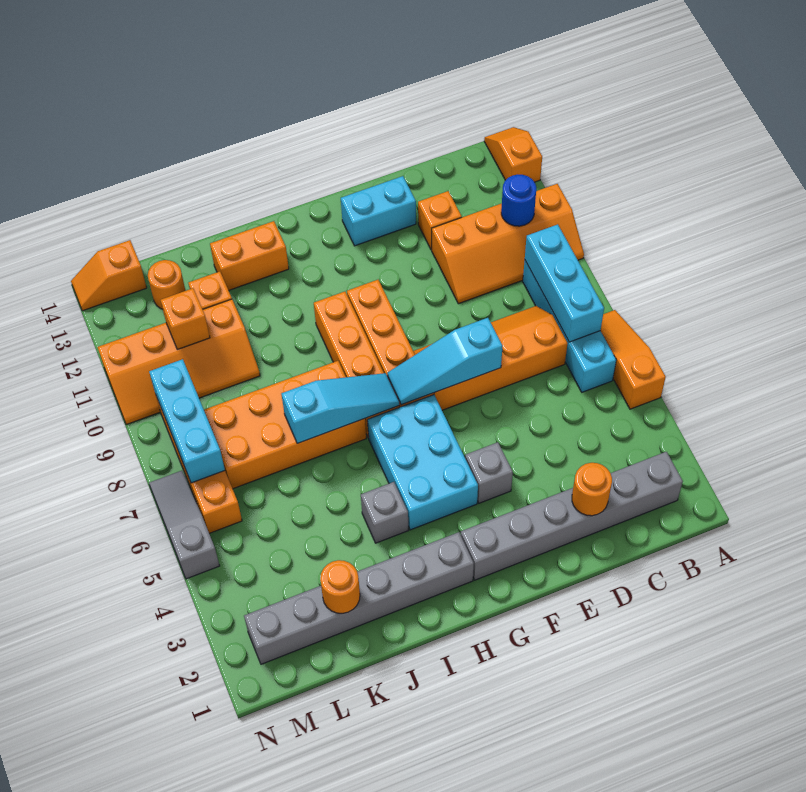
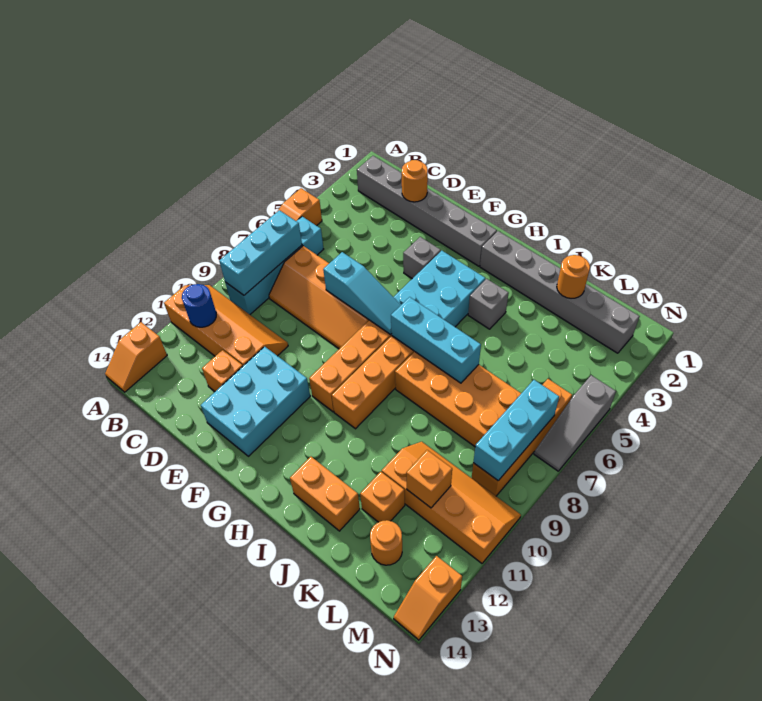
cyan brick E13:F13 level 1 -> cyan brick E11:F13 level 1
cyan slope H7:J7 level 2 top J -> cyan brick H7:J7 level 2
orange slope M14:N14 level 1 top M -> orange slope N13:N14 level 1 top 13

